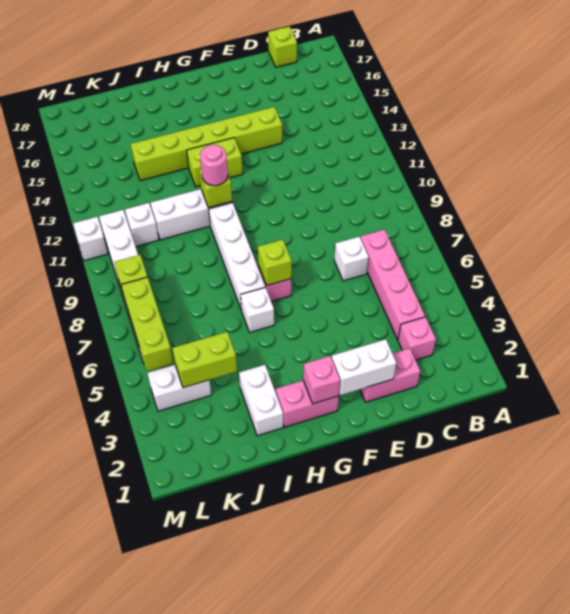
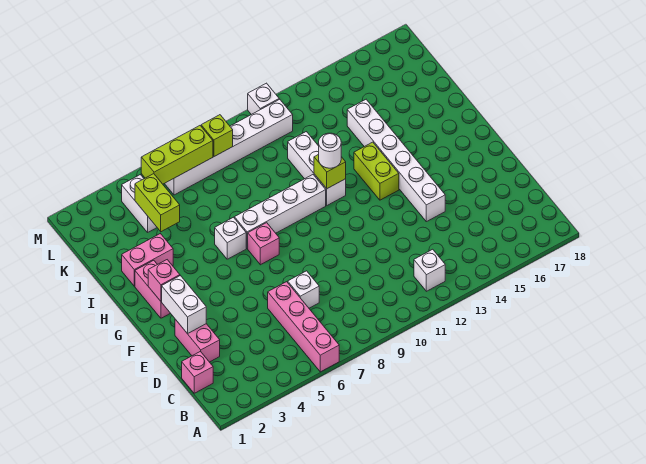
pink brick C3 level 1 -> pink brick C1 level 1
pink brick C4:C7 level 1 -> pink brick A6:D6 level 1
lime brick C18 level 1 -> none
lime brick E14:J14 level 1 -> white brick E14:J14 level 1
lime brick G7 level 2 -> none
pink round brick H11 level 3 -> white round brick H11 level 3
white brick I2:I3 level 1 -> pink brick I2:I3 level 1
white brick K11 level 1 -> white brick B12 level 1

